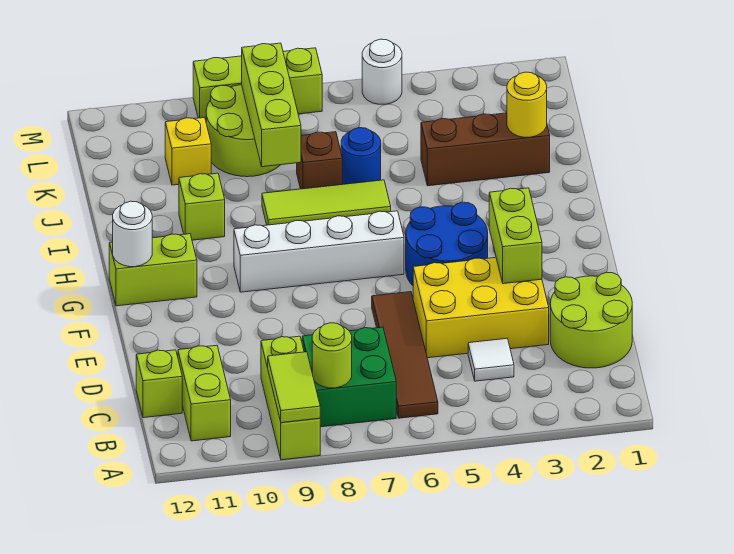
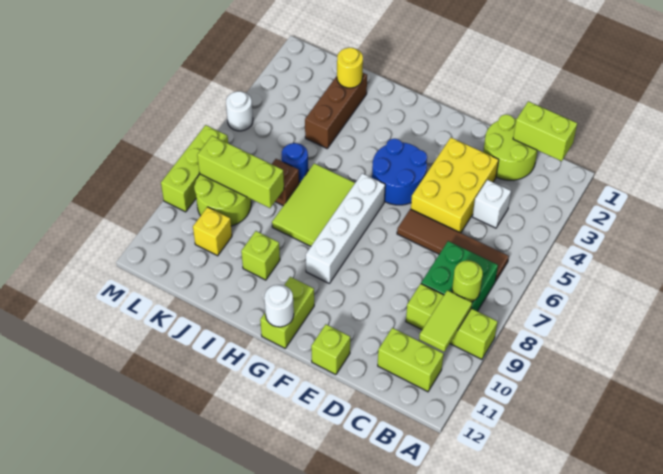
lime tile A9:B9 level 2 -> lime tile B9:B10 level 2
white tile C4 level 1 -> white brick C4 level 1
lime brick C12 level 1 -> lime brick E12 level 1
lime brick E3:F3 level 2 -> lime brick B1:C1 level 2
lime tile I6:I8 level 1 -> lime tile H6:I8 level 1

